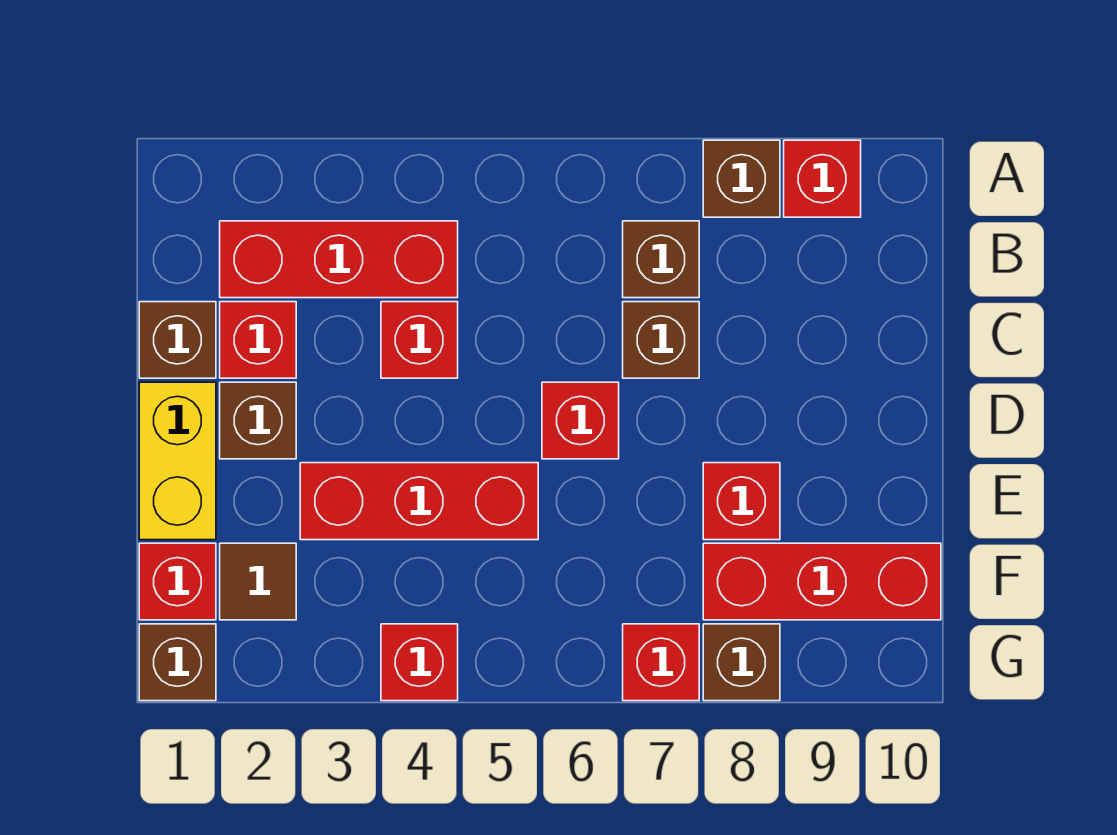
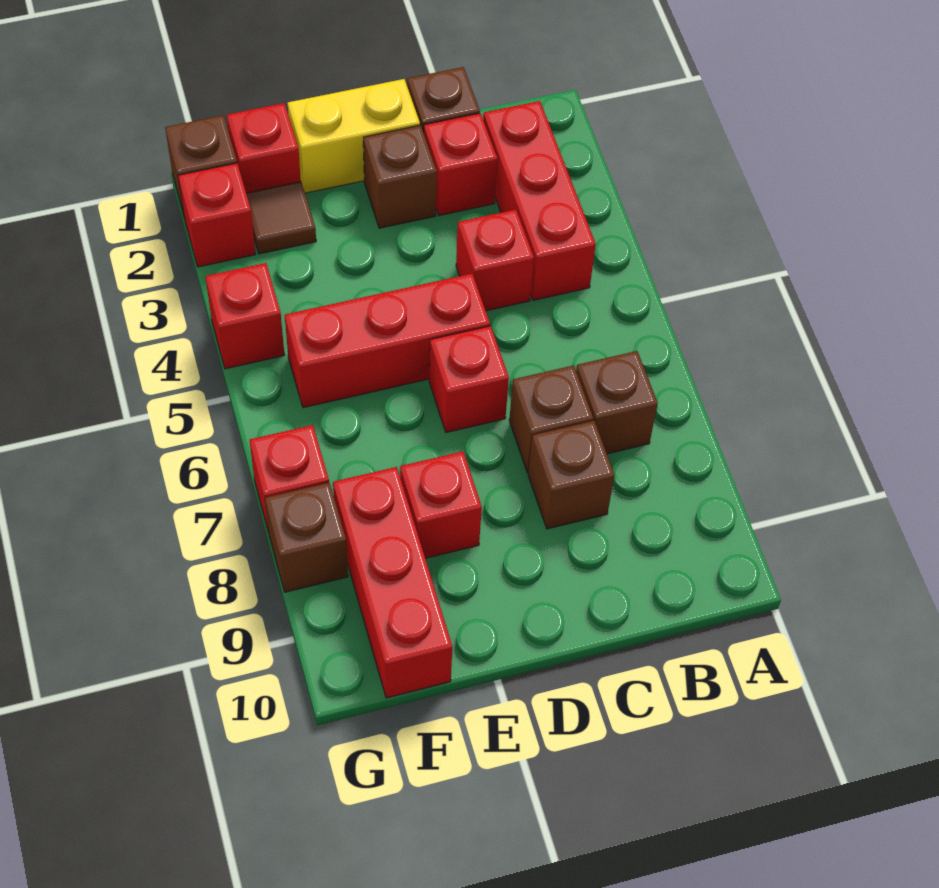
brown brick A8 level 1 -> brown brick C8 level 1
red brick A9 level 1 -> red brick G2 level 1
red brick E3:E5 level 1 -> red brick D5:F5 level 1

